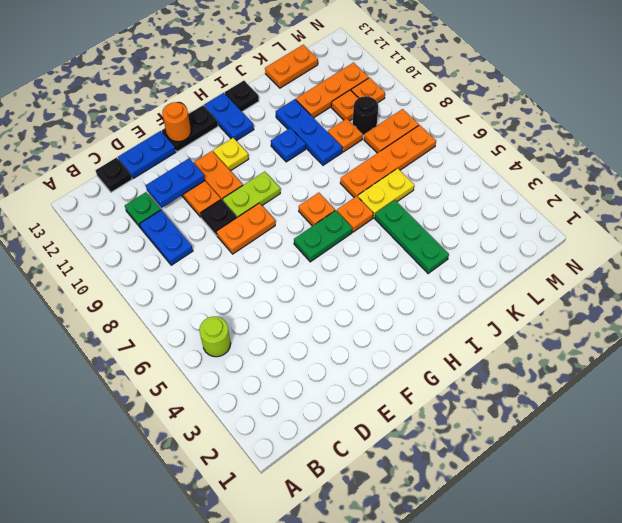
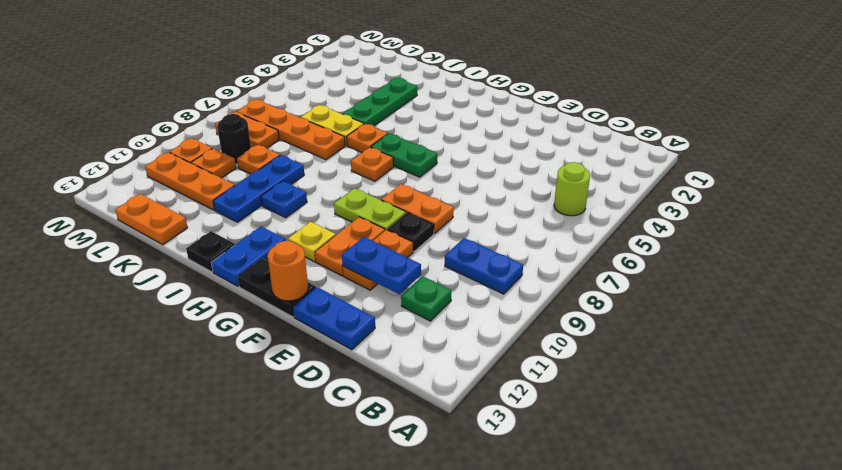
blue plate C9:C10 level 1 -> blue plate B9:C9 level 1
black plate C13 level 1 -> none

